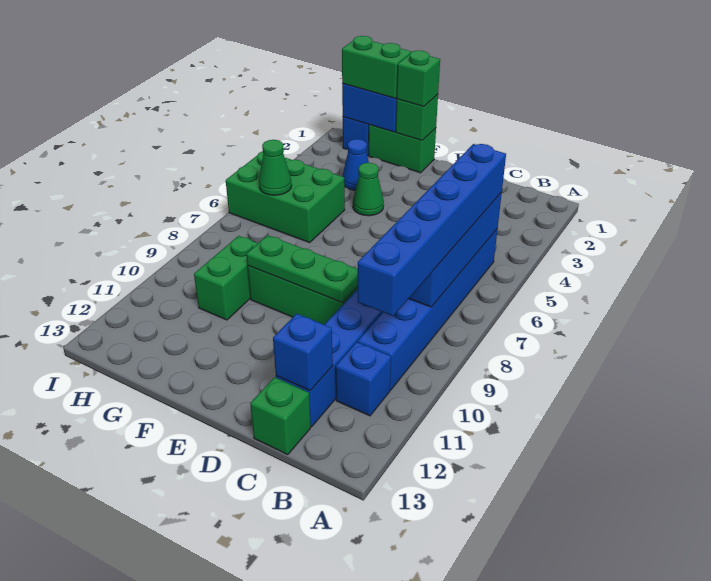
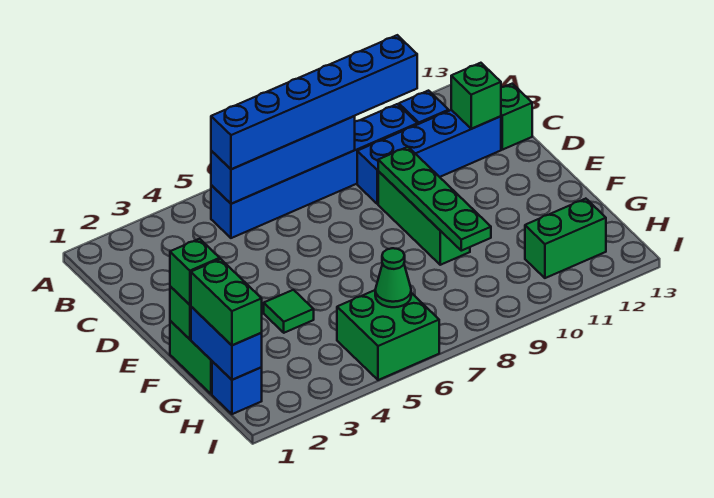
blue brick C12 level 2 -> green brick C12 level 2
green plate D9:F9 level 2 -> green plate D9:G9 level 2
green cone F4 level 1 -> green tile F4 level 1
blue cone G3 level 1 -> none
green brick G5:I6 level 1 -> green brick H5:I6 level 1
green brick G9:G10 level 1 -> green brick H11:H12 level 1

